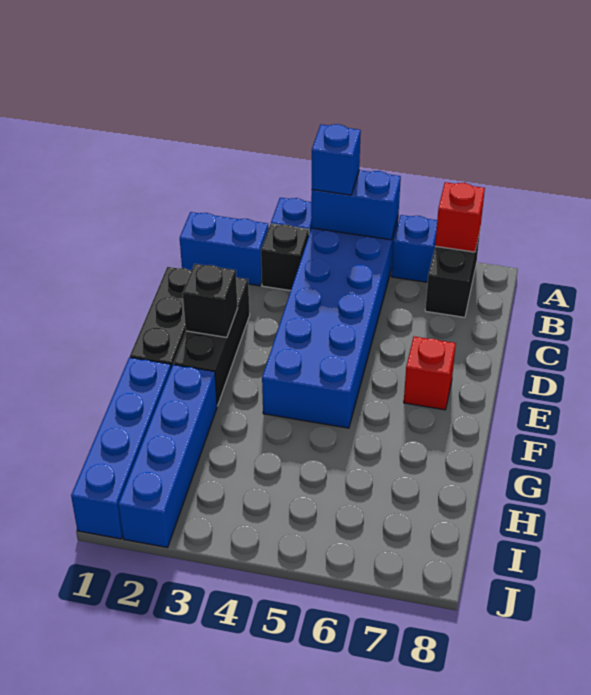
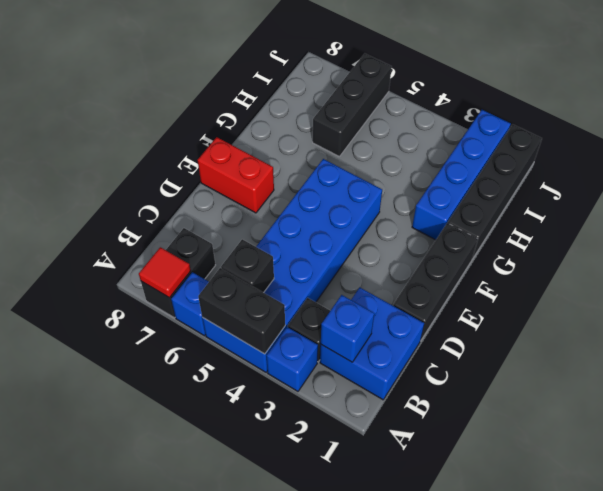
blue brick A4:A5 level 2 -> black brick A4:A5 level 2
blue brick A4 level 3 -> blue brick B2 level 2
red brick A7 level 2 -> red tile A7 level 2
blue brick B1:B2 level 1 -> blue brick B1:C2 level 1
black brick D2:F2 level 1 -> black brick H6:J6 level 1
black brick E2 level 2 -> black brick B5 level 2
red brick E7 level 1 -> red brick E7:E8 level 1
blue brick G1:J1 level 1 -> black brick G1:J1 level 1

